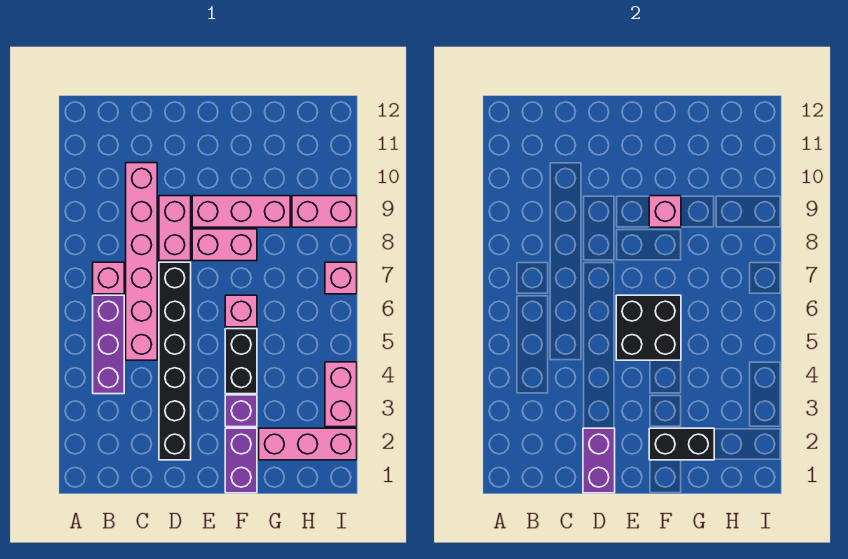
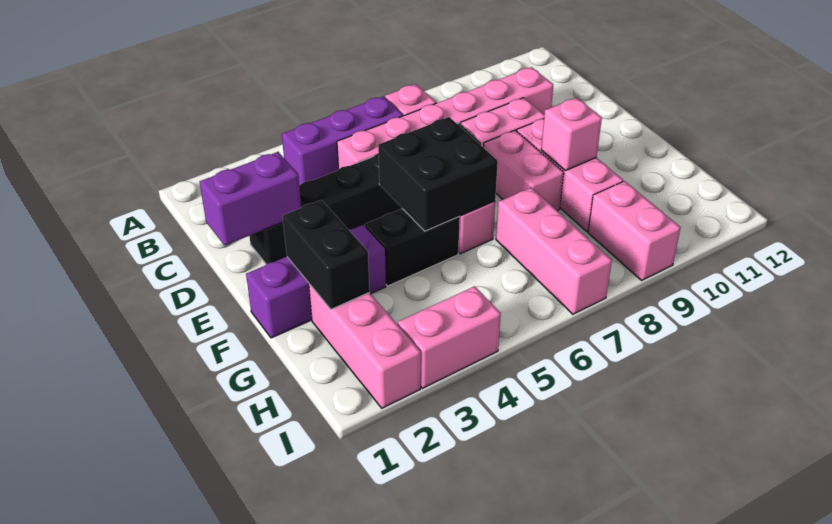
pink brick I7 level 1 -> pink brick G7:I7 level 1

